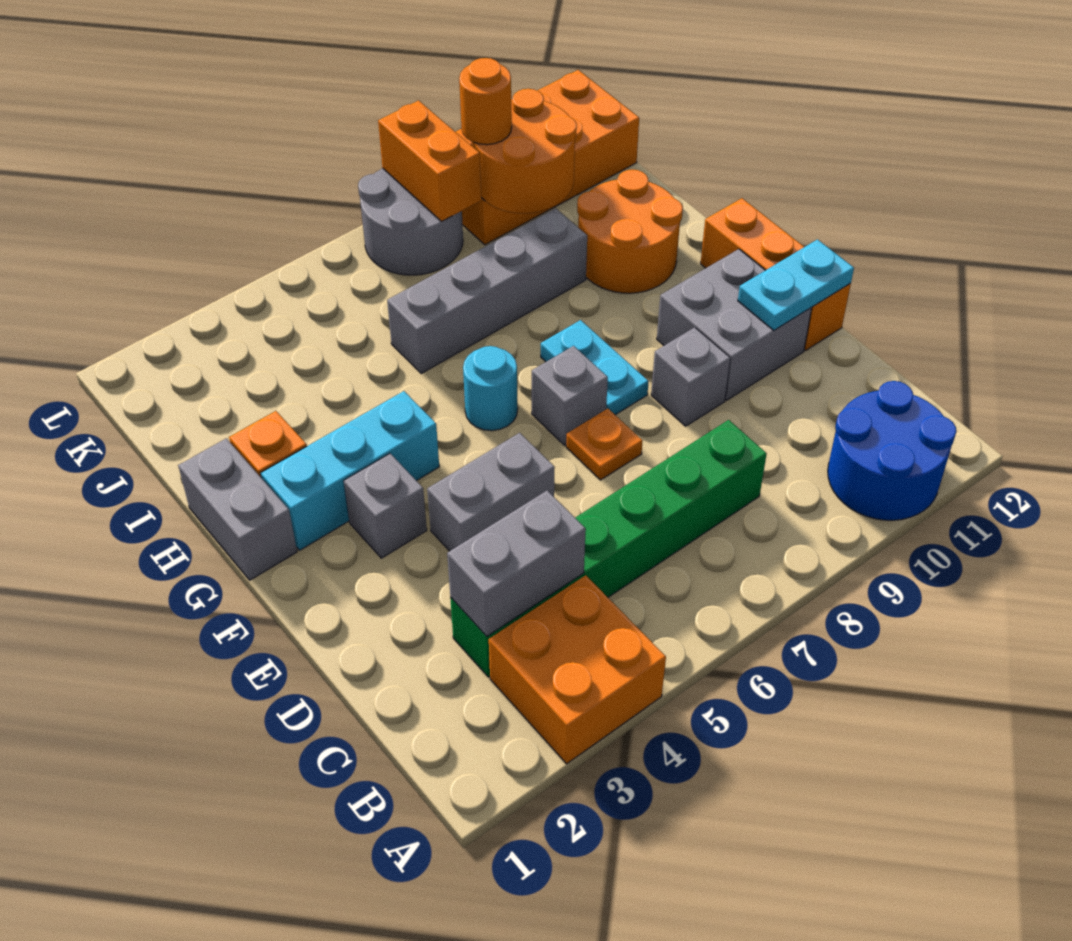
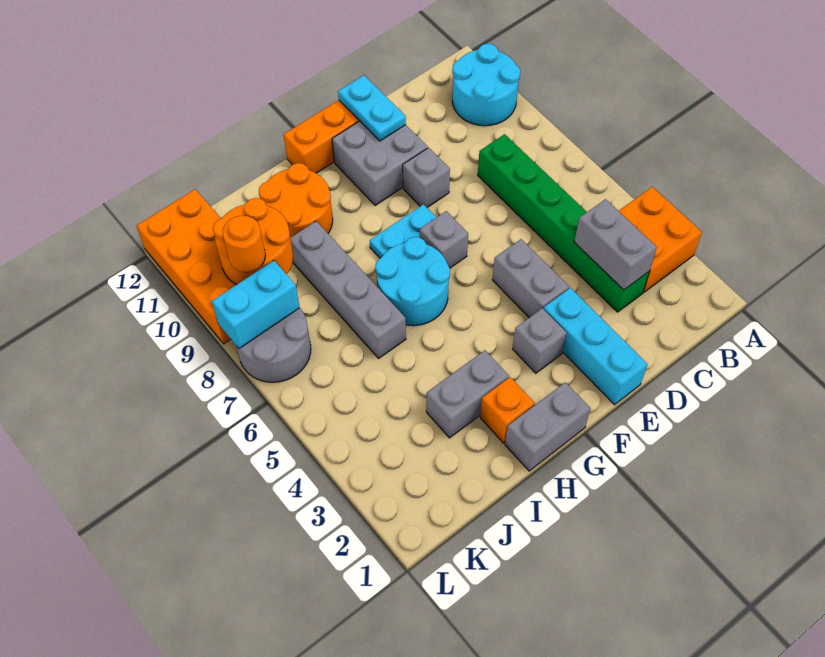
blue round brick A10:B11 level 1 -> cyan round brick A10:B11 level 1
orange plate E7 level 1 -> none
cyan brick G2:G4 level 1 -> cyan brick E1:E3 level 1
cyan round brick G6 level 1 -> cyan round brick G6:H7 level 1
none -> grey brick H3:I3 level 1
orange brick K8:L8 level 2 -> cyan brick K8:L8 level 2

